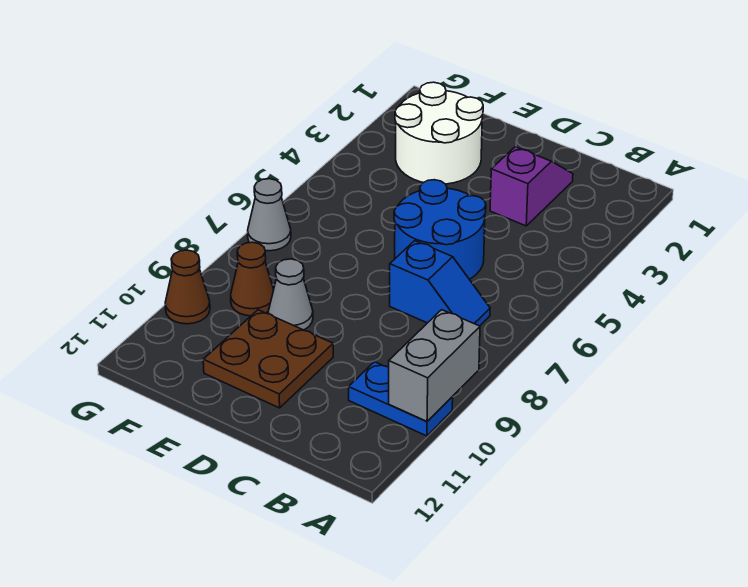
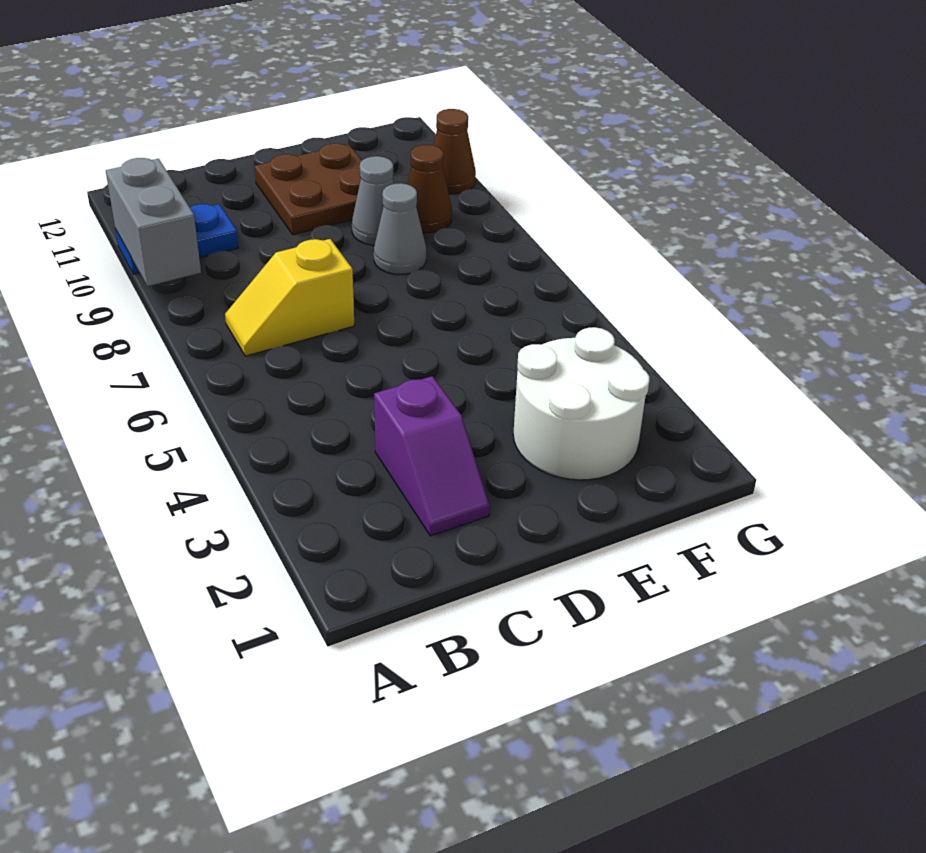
blue slope B7:C7 level 1 top C -> yellow slope B7:C7 level 1 top C
blue round brick C5:D6 level 1 -> none
grey cone G7 level 1 -> grey cone E8 level 1

